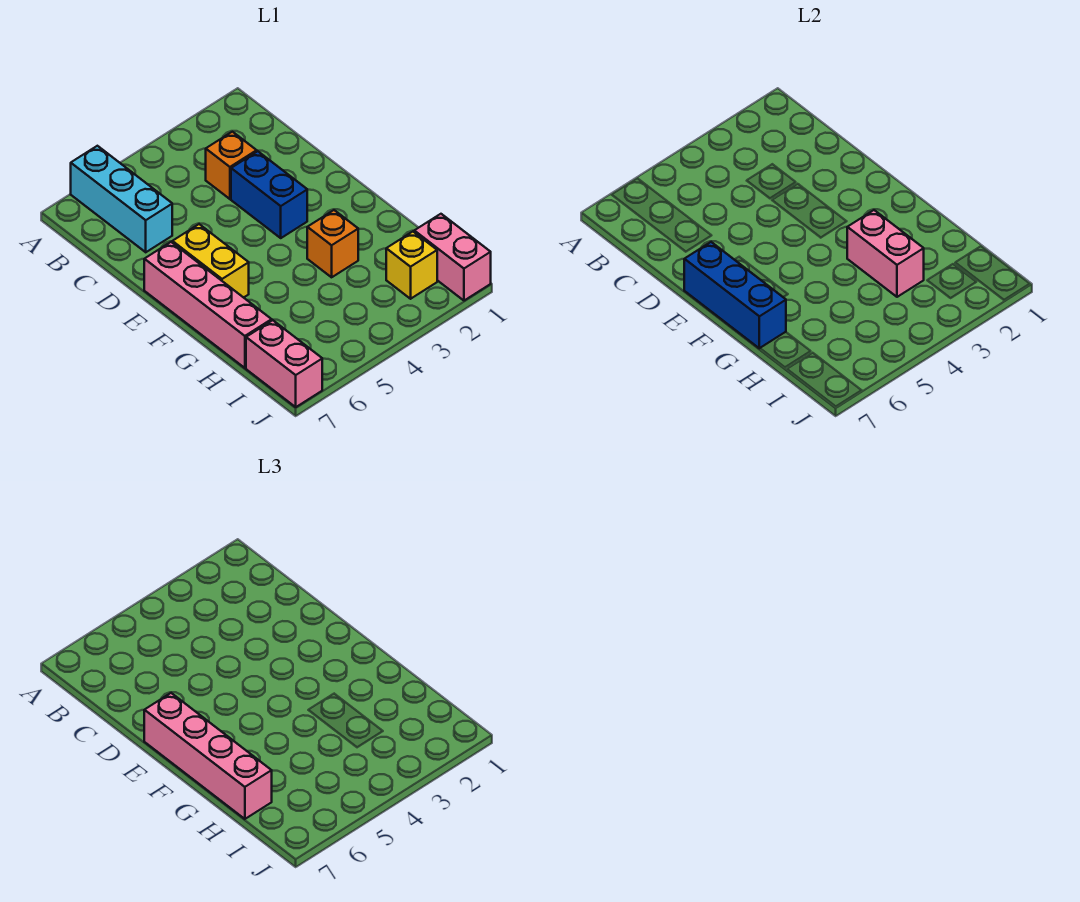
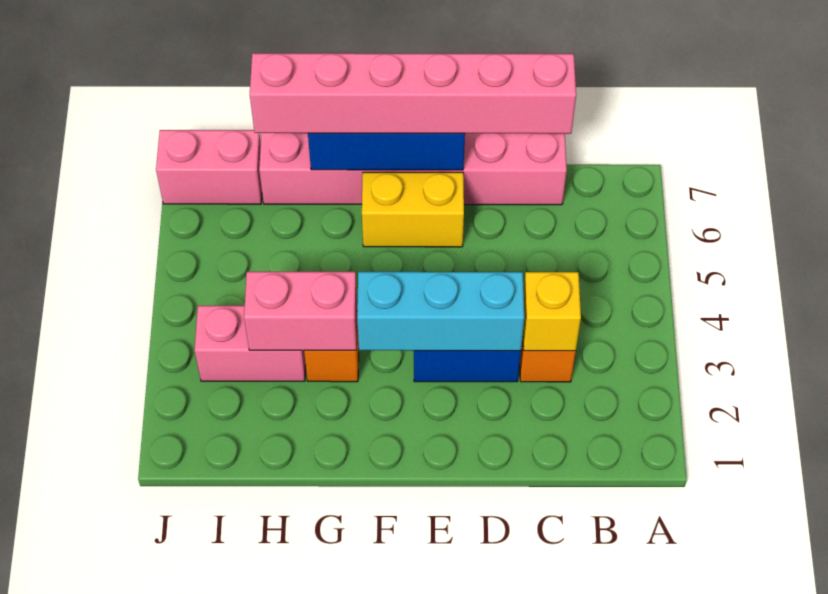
cyan brick A6:C6 level 1 -> cyan brick D3:F3 level 2
pink brick E7:H7 level 1 -> pink brick C7:H7 level 1
pink brick E7:H7 level 3 -> pink brick C7:H7 level 3
pink brick I1:J1 level 1 -> pink brick H3:I3 level 1
yellow brick I2 level 1 -> yellow brick C3 level 2

